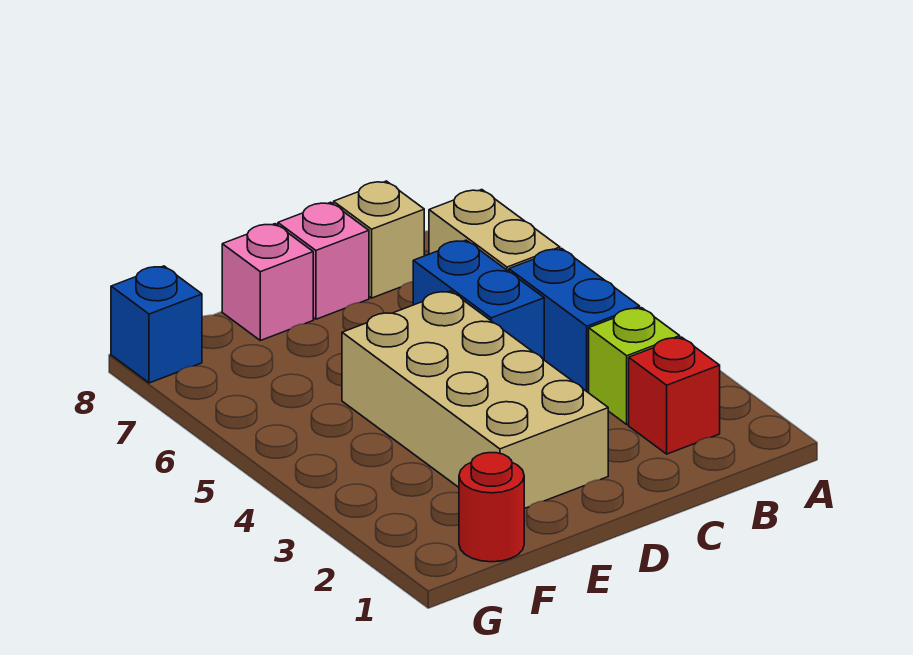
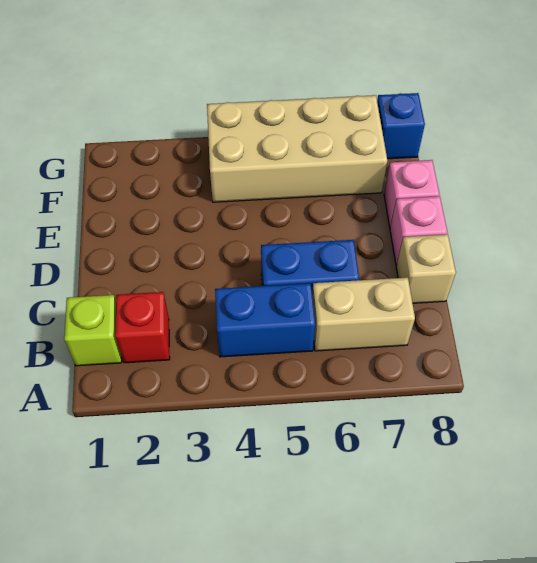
lime brick B3 level 1 -> lime brick B1 level 1
tan brick D2:E5 level 1 -> tan brick F4:G7 level 1
red round brick F1 level 1 -> none

